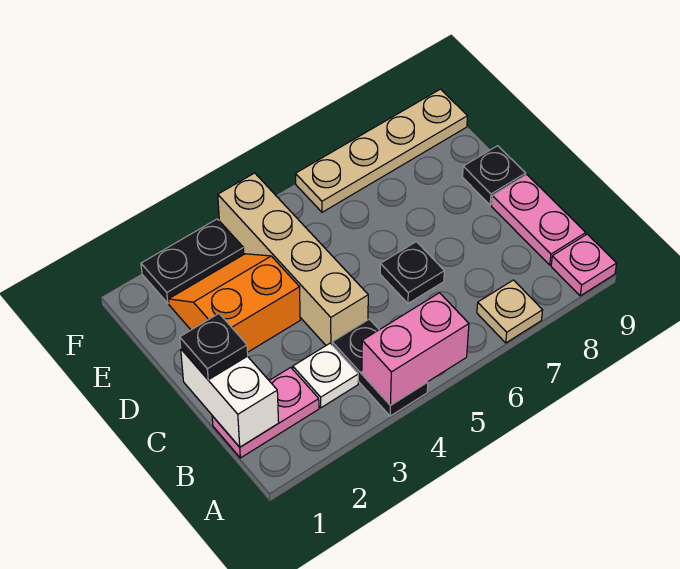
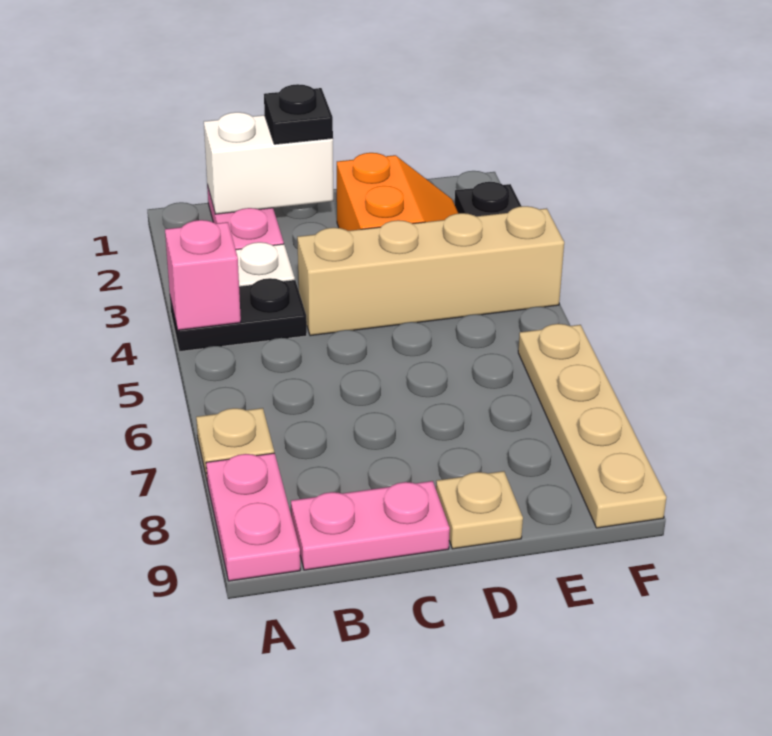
pink brick A4:A5 level 2 -> pink brick A4 level 2
pink plate A9 level 1 -> pink plate A8:A9 level 1
black plate C6 level 1 -> none
black plate D9 level 1 -> tan plate D9 level 1

